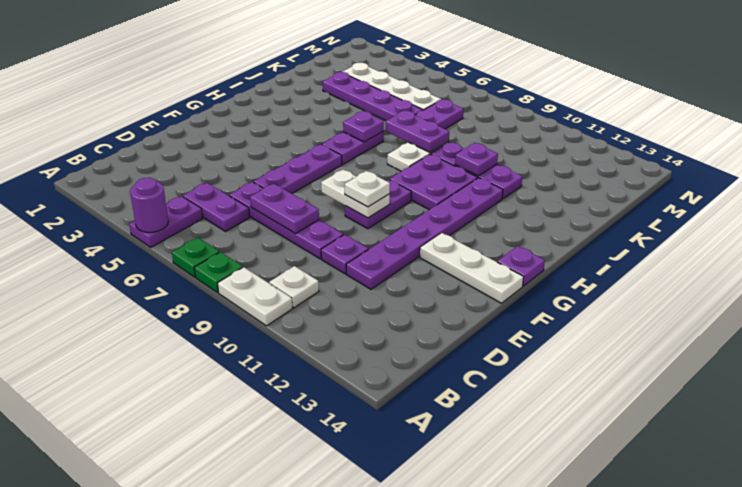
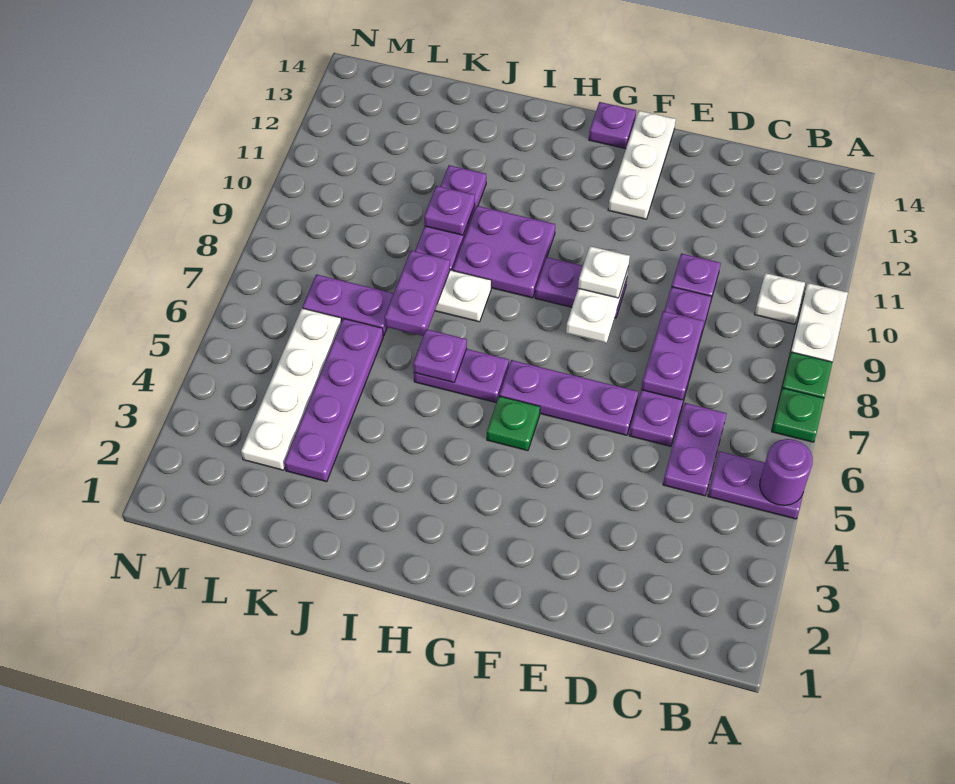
purple plate D11:I11 level 1 -> none
none -> green plate G5 level 1

